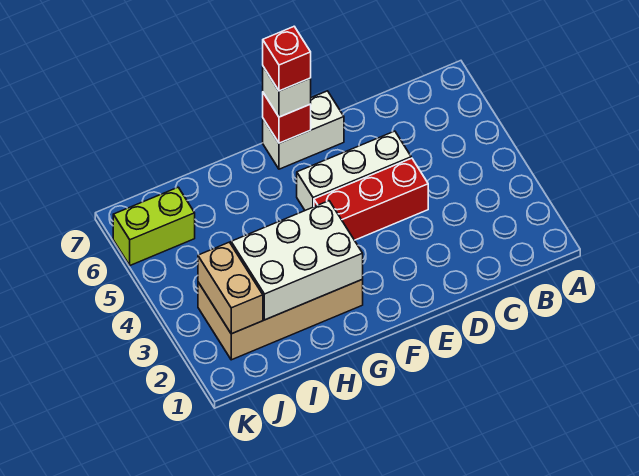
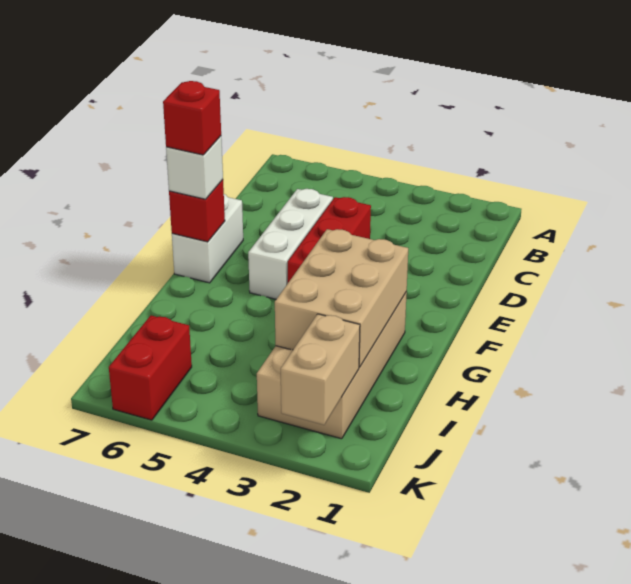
white brick G2:I3 level 2 -> tan brick G2:I3 level 2
tan brick J2:J3 level 2 -> tan brick J2:K2 level 2
lime brick J6:K6 level 1 -> red brick J6:K6 level 1

